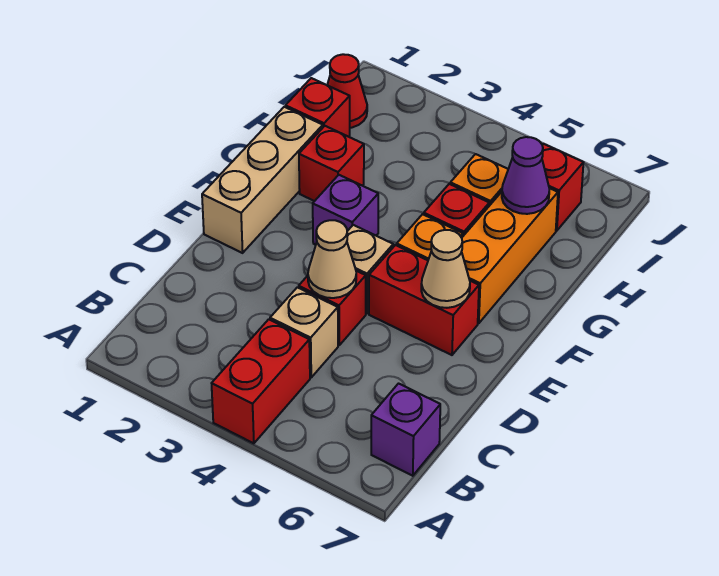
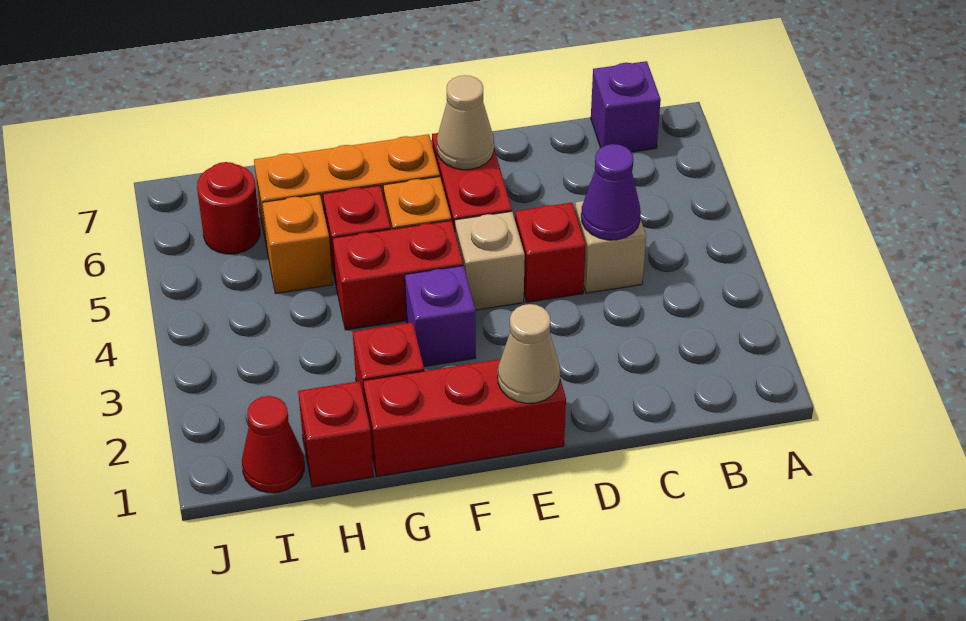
red brick A4:B4 level 1 -> red brick F4:G4 level 1
tan cone D4 level 2 -> tan cone E1 level 2
tan brick E1:G1 level 1 -> red brick E1:G1 level 1
purple cone H6 level 2 -> purple cone C4 level 2
red brick I6 level 1 -> red round brick I6 level 1

